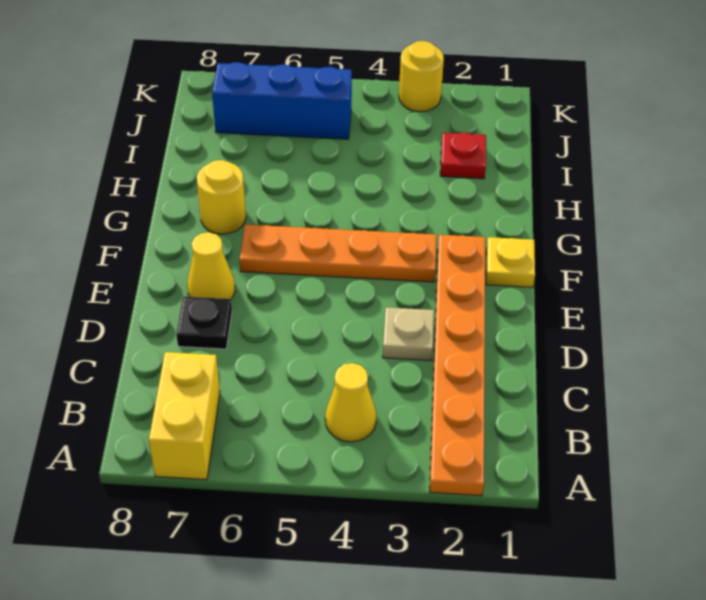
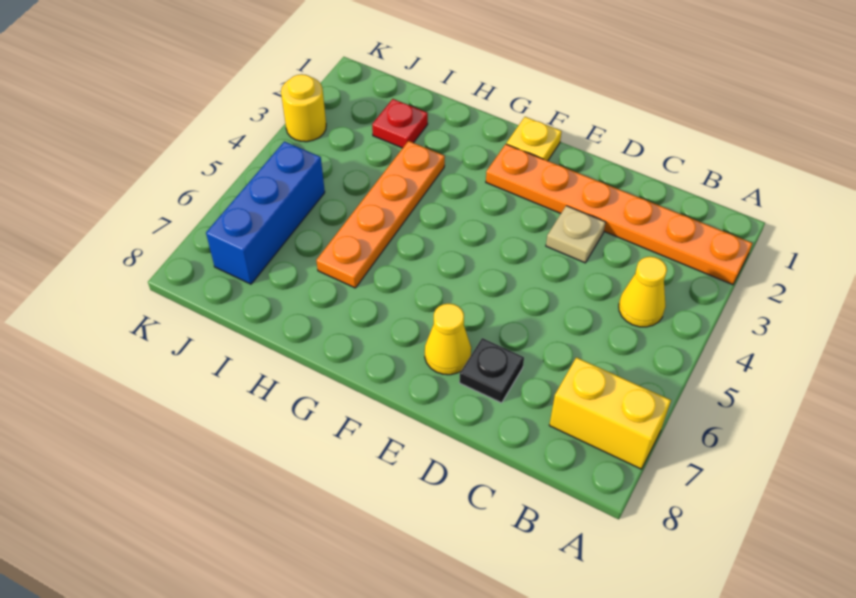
orange plate F3:F6 level 1 -> orange plate H3:H6 level 1
yellow round brick G7 level 1 -> none

